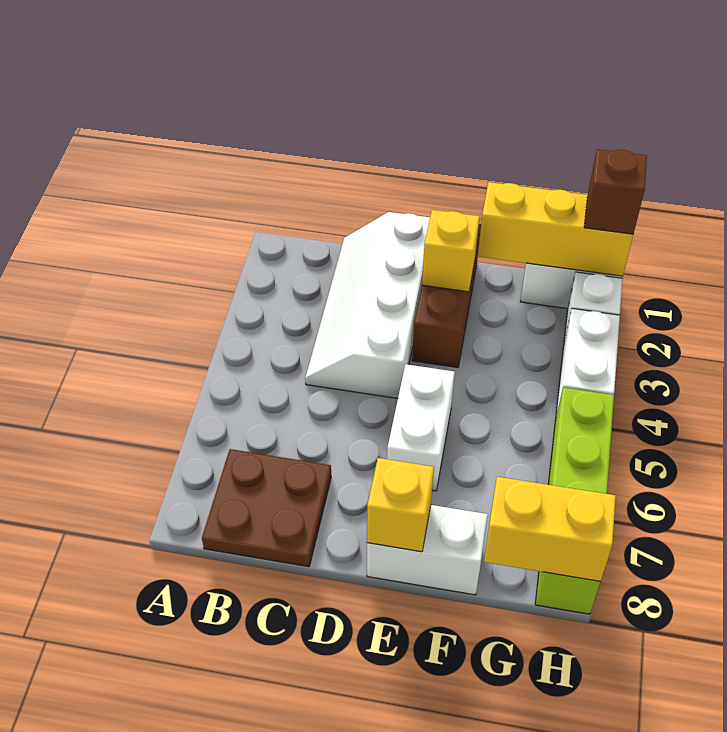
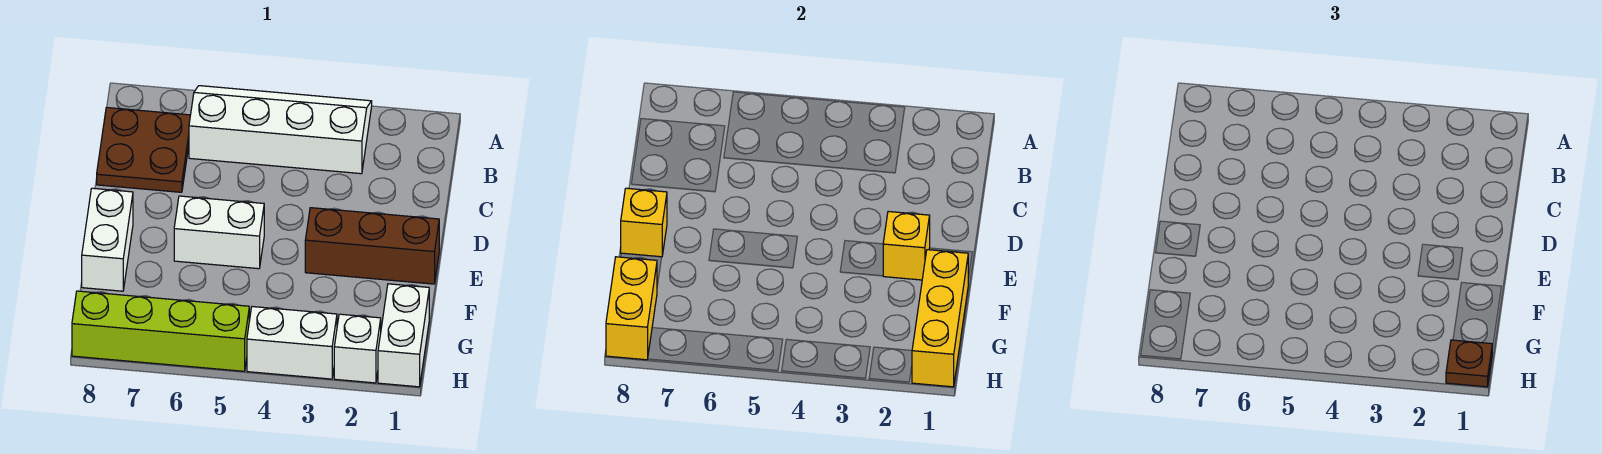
white slope C1:D4 level 1 top D -> white slope A3:B6 level 1 top B
brown brick H1 level 3 -> brown plate H1 level 3

